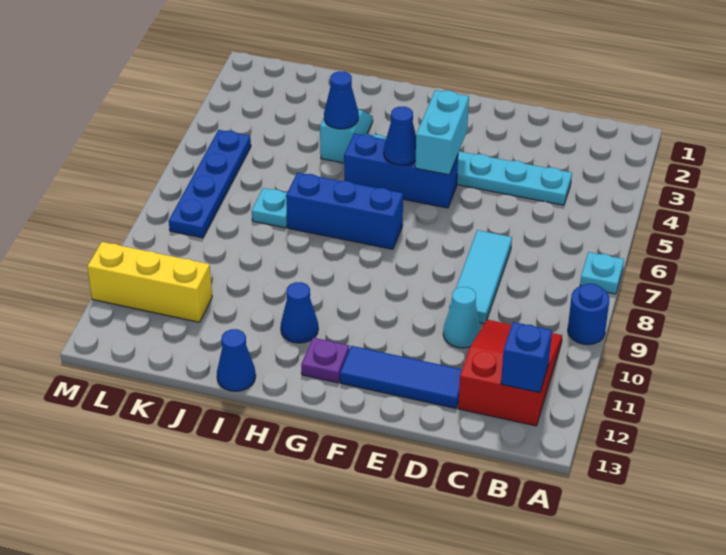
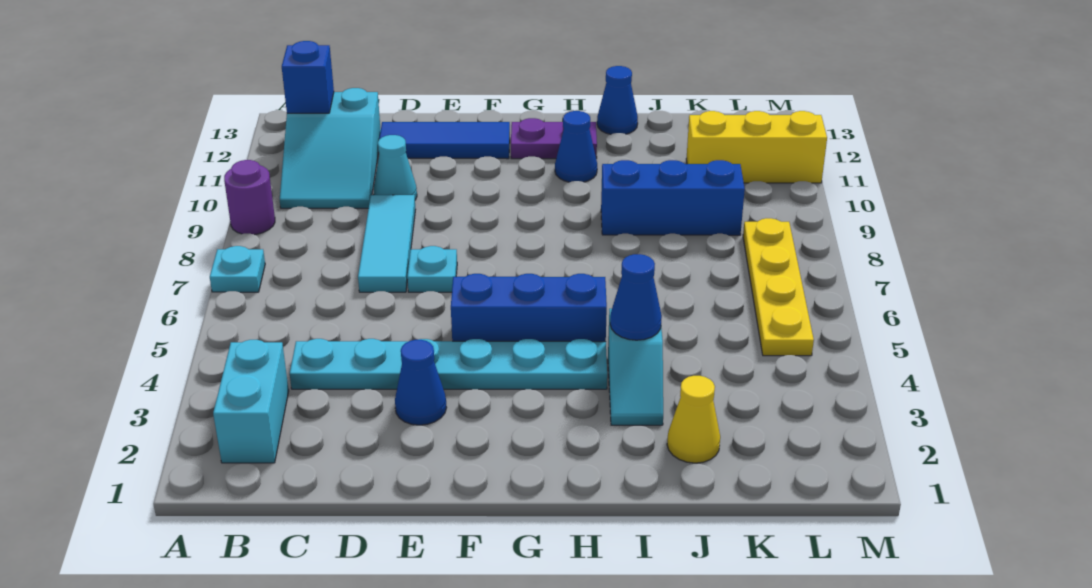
blue round brick A9 level 1 -> purple round brick A9 level 1
red slope B10:C12 level 1 top 12 -> cyan slope B10:C12 level 1 top 12
cyan brick F4:F5 level 2 -> cyan brick B2:B3 level 1
blue cone G5 level 2 -> blue cone E3 level 1
blue brick G7:I7 level 1 -> blue brick I9:K9 level 1
purple plate G12 level 1 -> purple plate G12:H12 level 1
none -> yellow cone J2 level 1
cyan plate J7 level 1 -> cyan plate E7 level 1
blue plate L5:L8 level 1 -> yellow plate L5:L8 level 1

